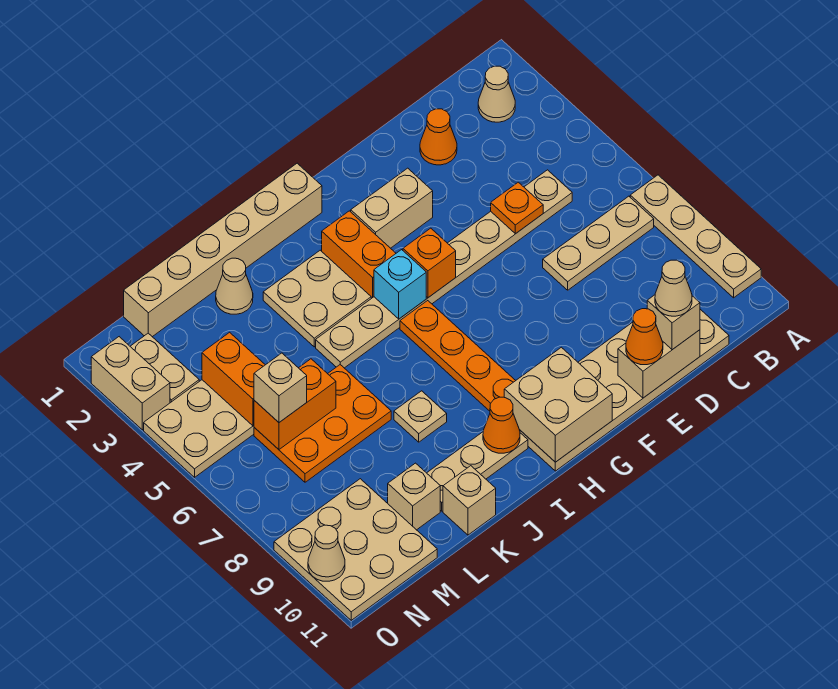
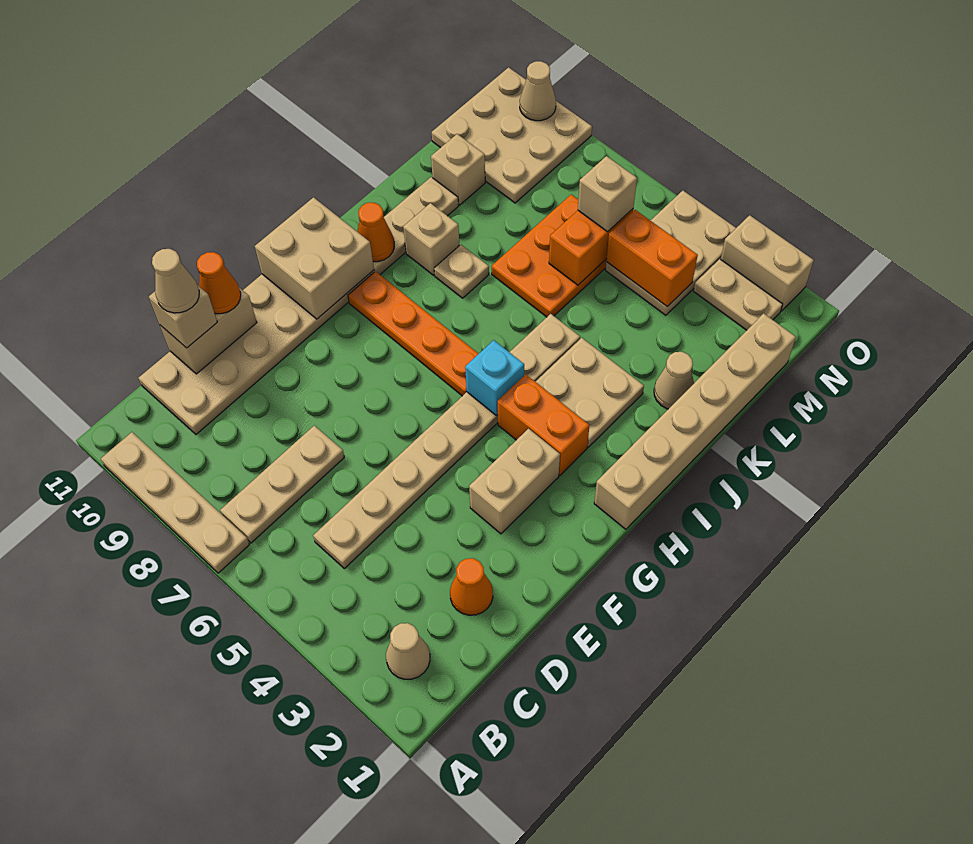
orange plate D5 level 2 -> none
orange brick G5 level 2 -> none
tan brick K11 level 1 -> tan brick J9 level 1

